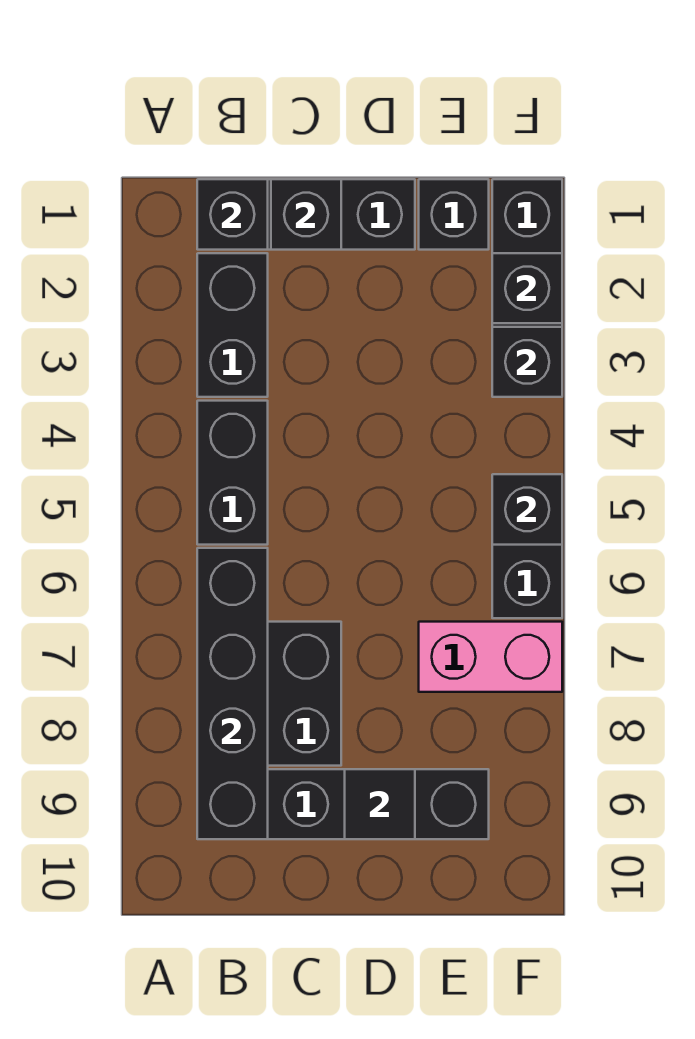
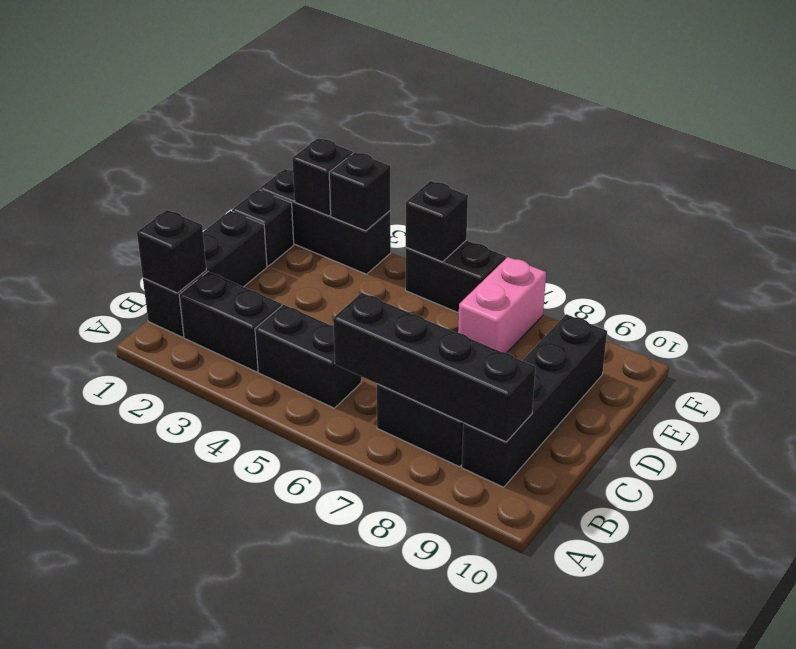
black brick C1 level 2 -> none
black tile D9 level 2 -> none

